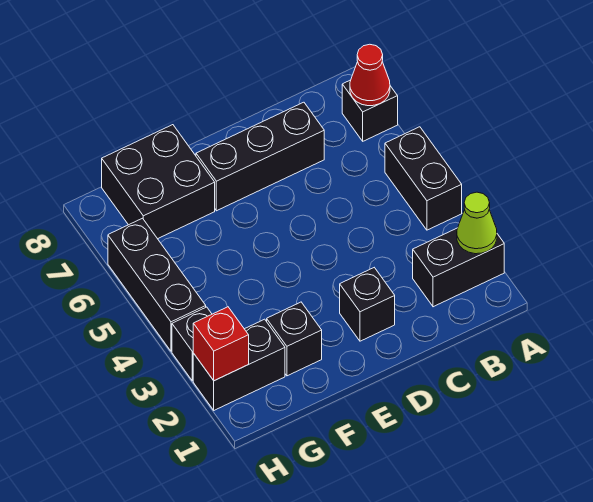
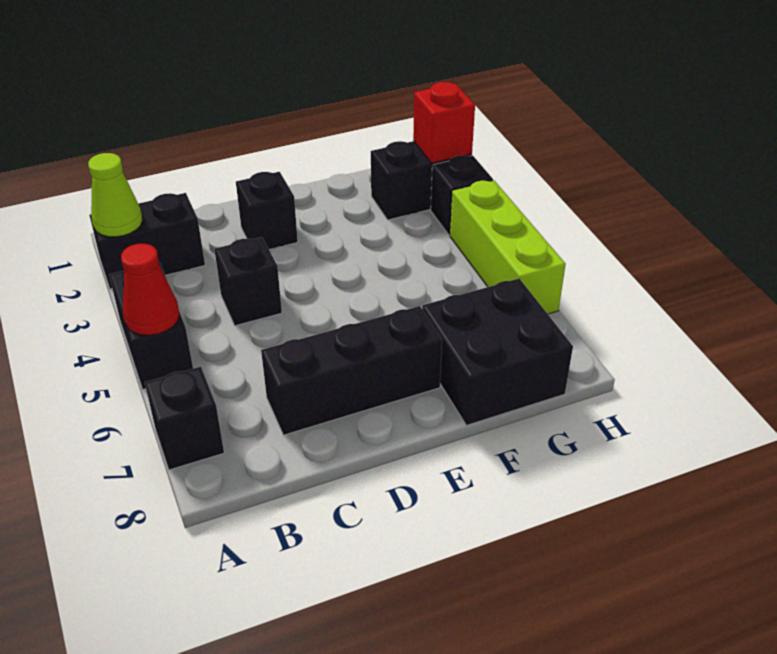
red cone A7 level 2 -> red cone A5 level 2
black brick F2 level 1 -> black brick C4 level 1
black brick H4:H6 level 1 -> lime brick H4:H6 level 1

